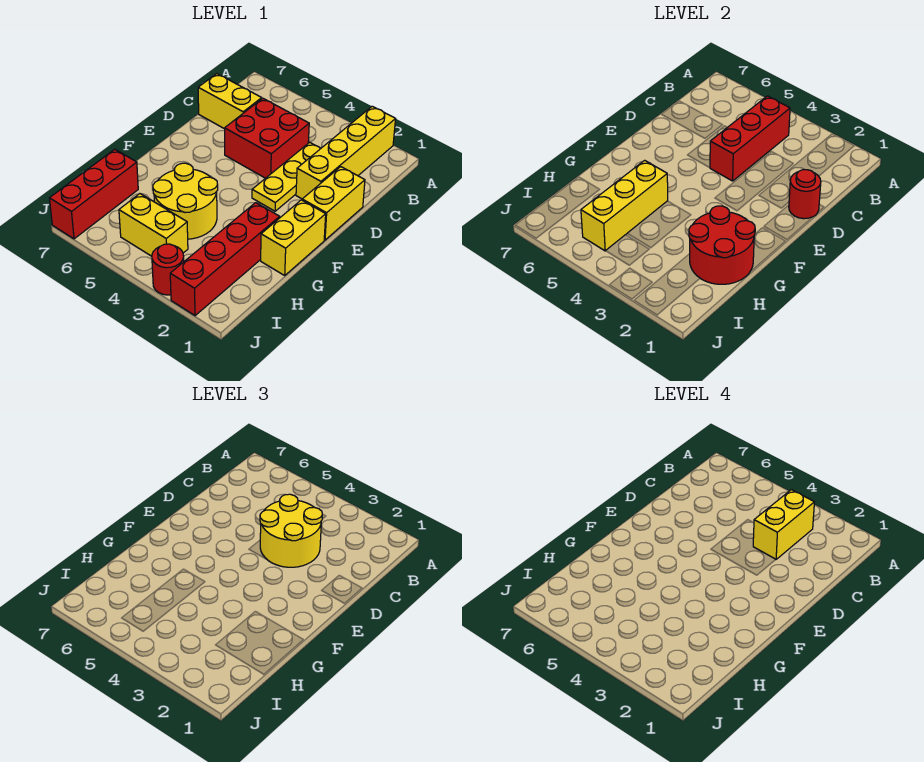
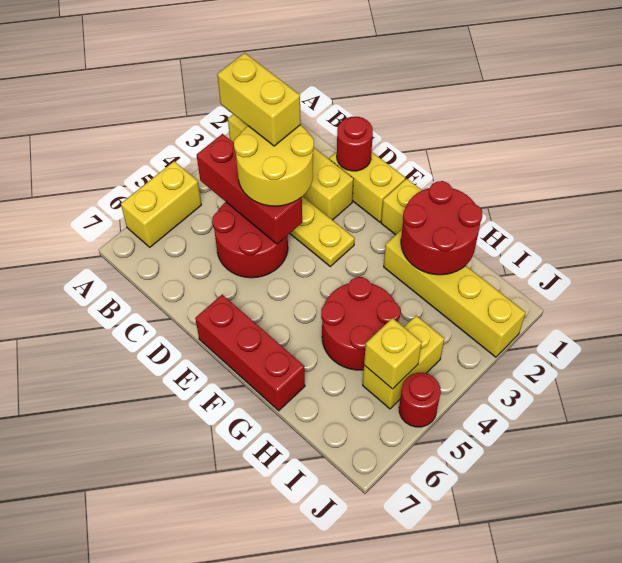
red brick C4:D5 level 1 -> red round brick C4:D5 level 1
yellow brick C6:C7 level 1 -> yellow brick A5:A6 level 1
red brick G2:J2 level 1 -> yellow brick G2:J2 level 1
yellow round brick G4:H5 level 1 -> red round brick G4:H5 level 1
yellow brick G5:I5 level 2 -> yellow brick I5 level 2
red brick H7:J7 level 1 -> red brick E7:G7 level 1
red round brick J3 level 1 -> red round brick J5 level 1

